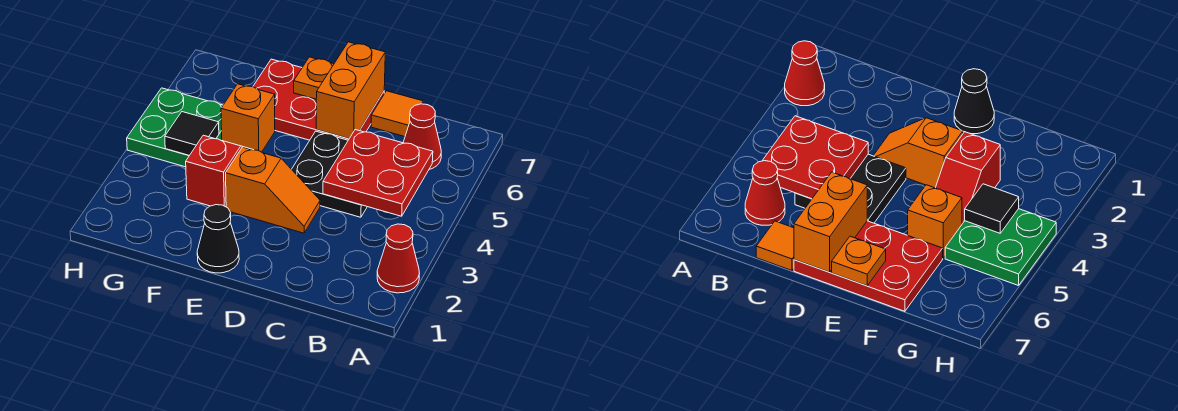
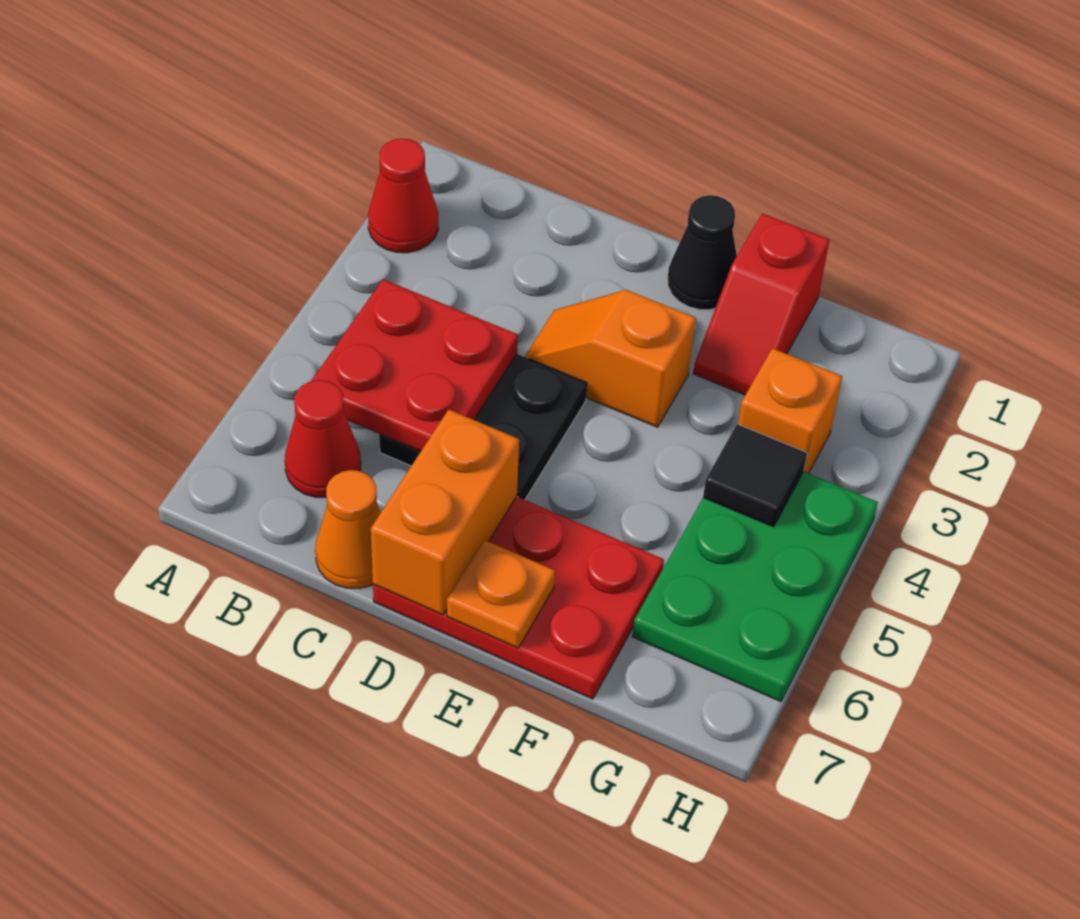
orange tile C7 level 1 -> orange cone C7 level 1
red slope F3:F4 level 1 top 3 -> red slope F1:F2 level 1 top 1
orange brick F5 level 1 -> orange brick G3 level 1
green plate G4:H5 level 1 -> green plate G4:H6 level 1

